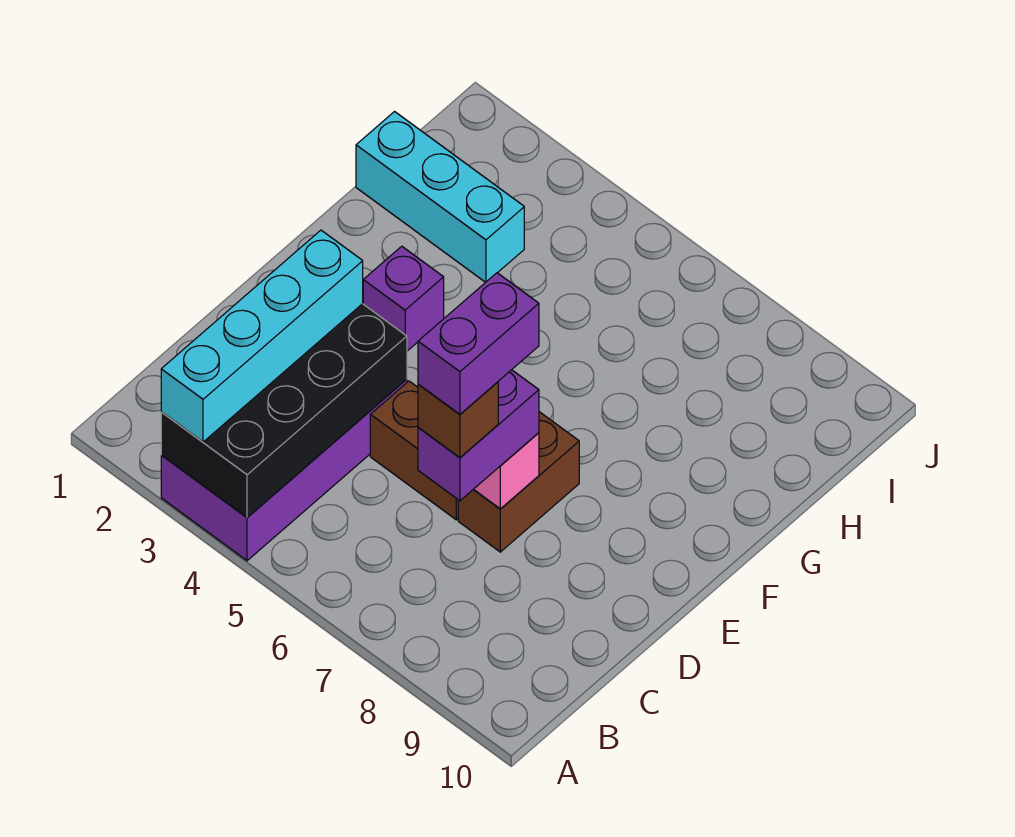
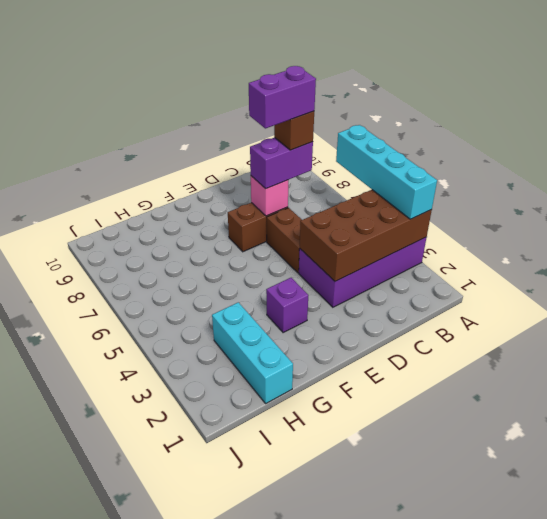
black brick A3:D4 level 2 -> brown brick A3:D4 level 2
cyan brick A3:D3 level 3 -> cyan brick A3:A6 level 3

